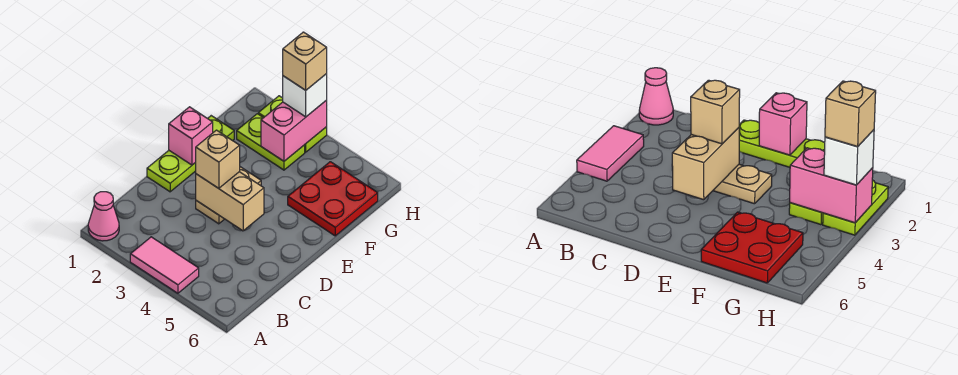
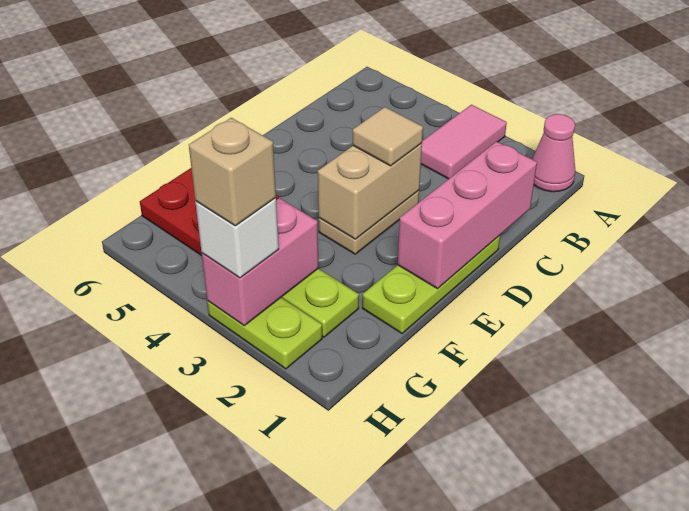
pink tile A3:A4 level 1 -> pink tile A3:B3 level 1
tan brick D3:D4 level 2 -> tan brick D3:E3 level 2
tan brick D3 level 3 -> tan tile D3 level 3
pink brick E1 level 2 -> pink brick C1:E1 level 2

